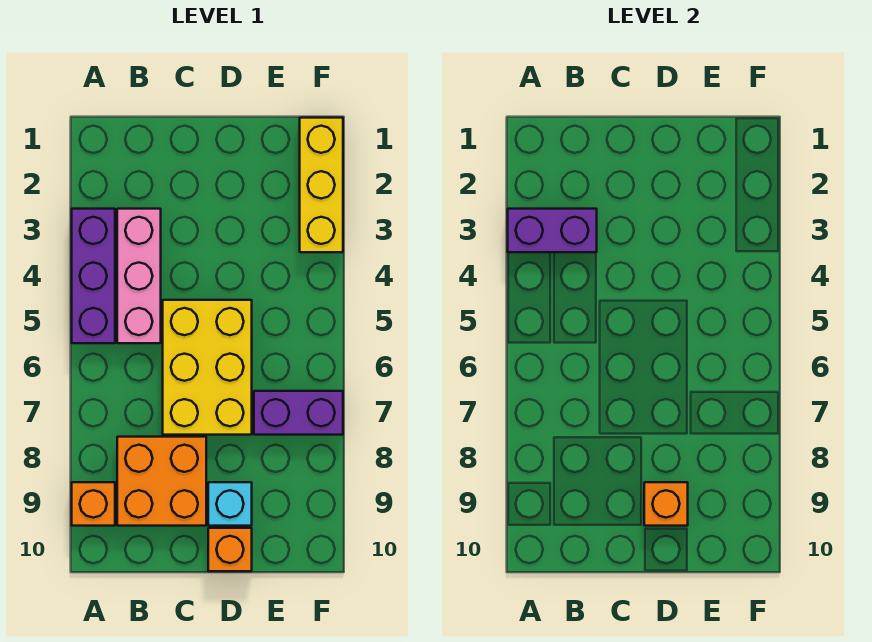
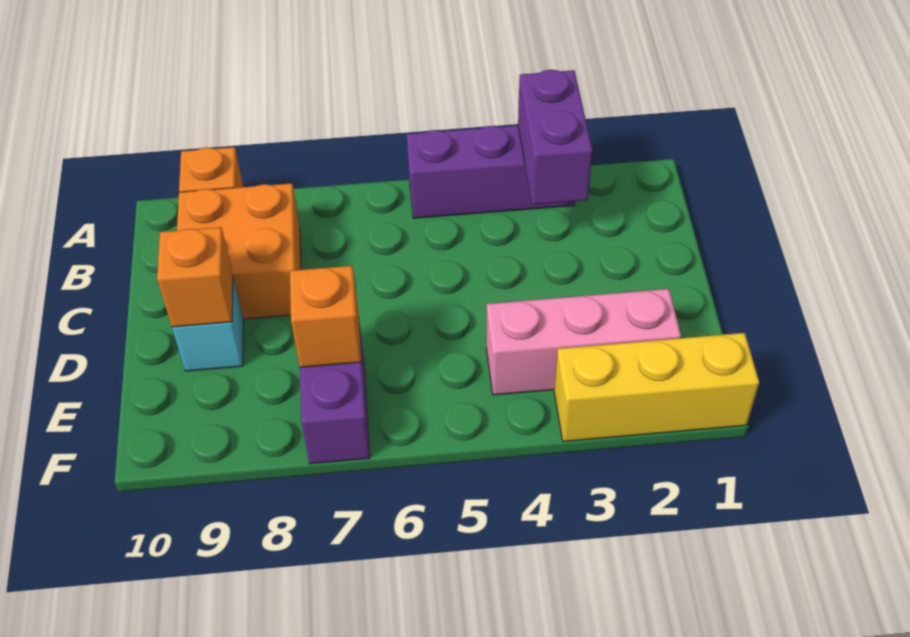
pink brick B3:B5 level 1 -> pink brick E2:E4 level 1
yellow brick C5:D7 level 1 -> none
orange brick D10 level 1 -> orange brick E7 level 2

